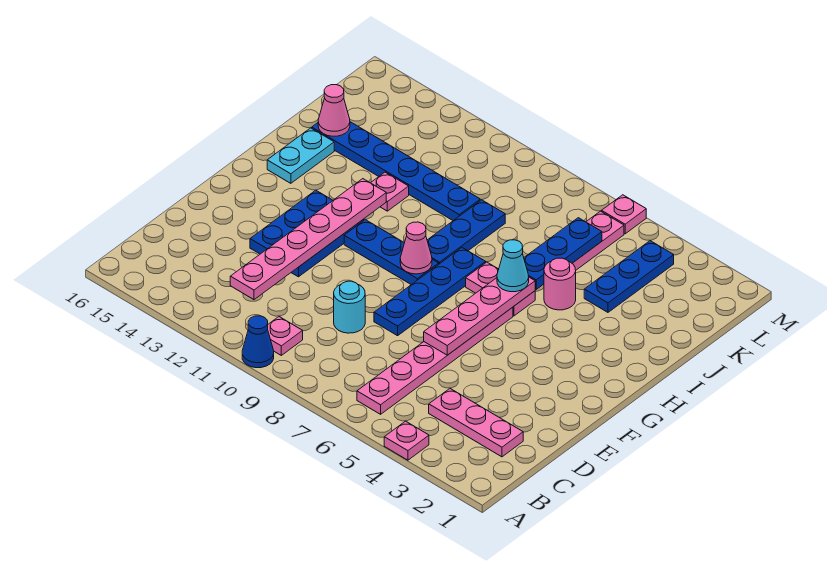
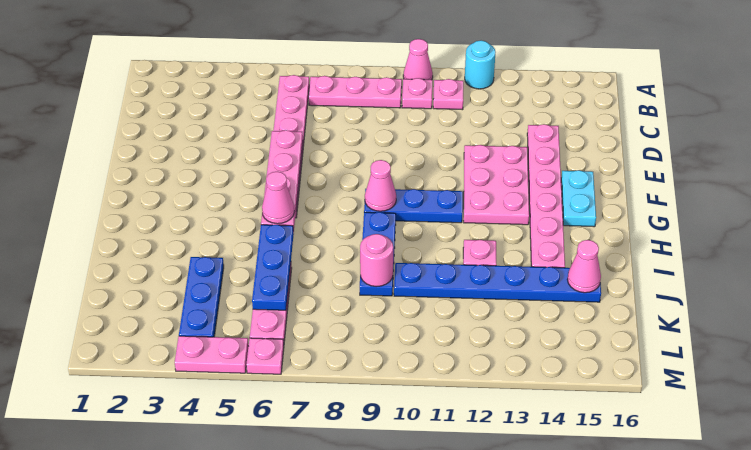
pink plate A4 level 1 -> pink plate B11 level 1
blue cone A10 level 1 -> pink cone A10 level 1
pink plate C2:C4 level 1 -> pink plate B7:B9 level 1
pink plate C12:H12 level 2 -> pink plate D14:I14 level 1
cyan round brick D9 level 1 -> cyan round brick A12 level 1
blue plate E8:H8 level 1 -> none
blue plate E12:G13 level 1 -> pink plate E12:G13 level 1
pink plate H6:H7 level 1 -> pink plate M4:M5 level 1
cyan cone H6 level 3 -> pink cone H6 level 3
cyan plate H15:I15 level 1 -> cyan plate F15:G15 level 1
pink round brick I5 level 1 -> pink round brick J9 level 2

